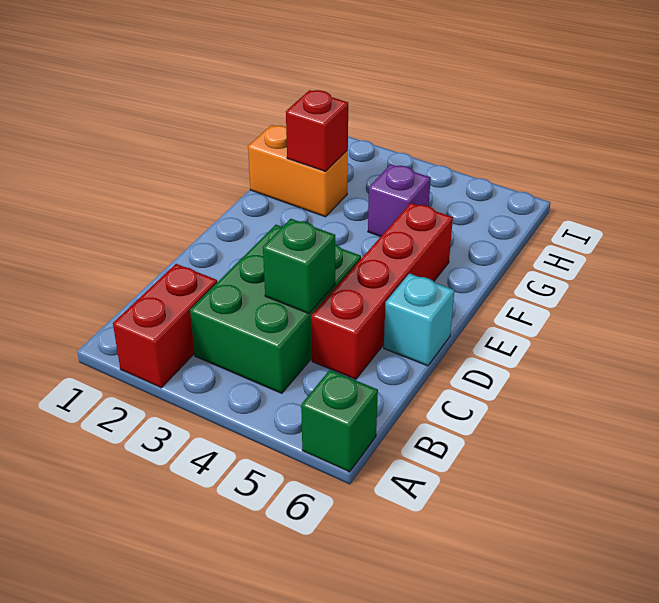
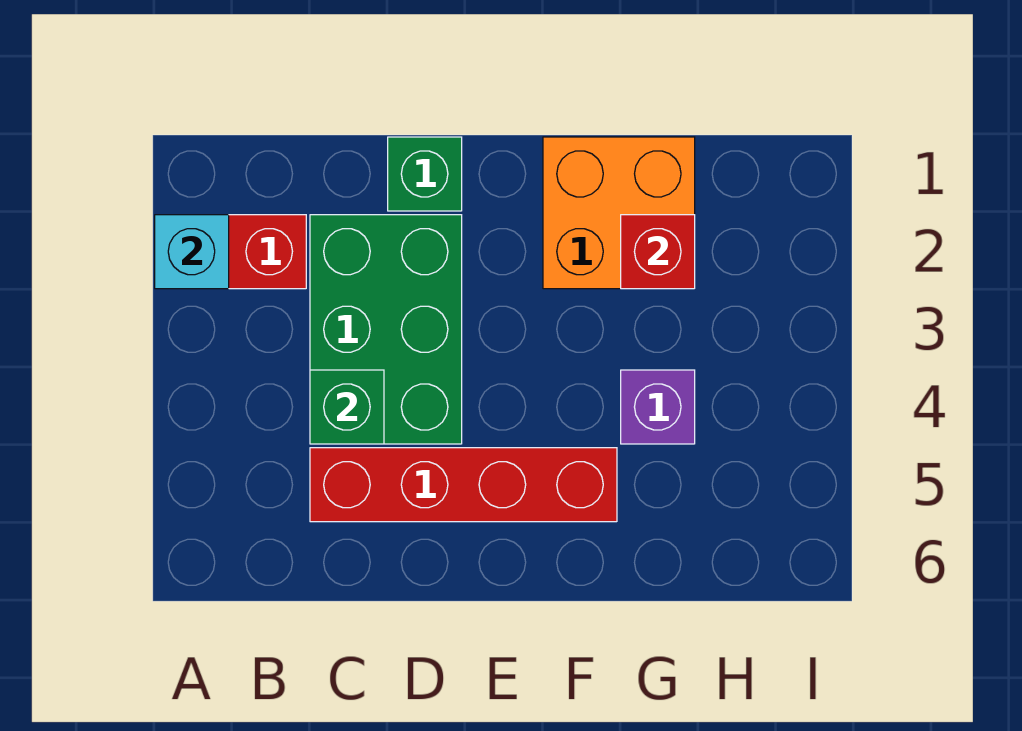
green brick A6 level 1 -> green brick D1 level 1
green brick B3:D4 level 1 -> green brick C2:D4 level 1
cyan brick D6 level 1 -> cyan brick A2 level 2
orange brick G1:G2 level 1 -> orange brick F1:G2 level 1

